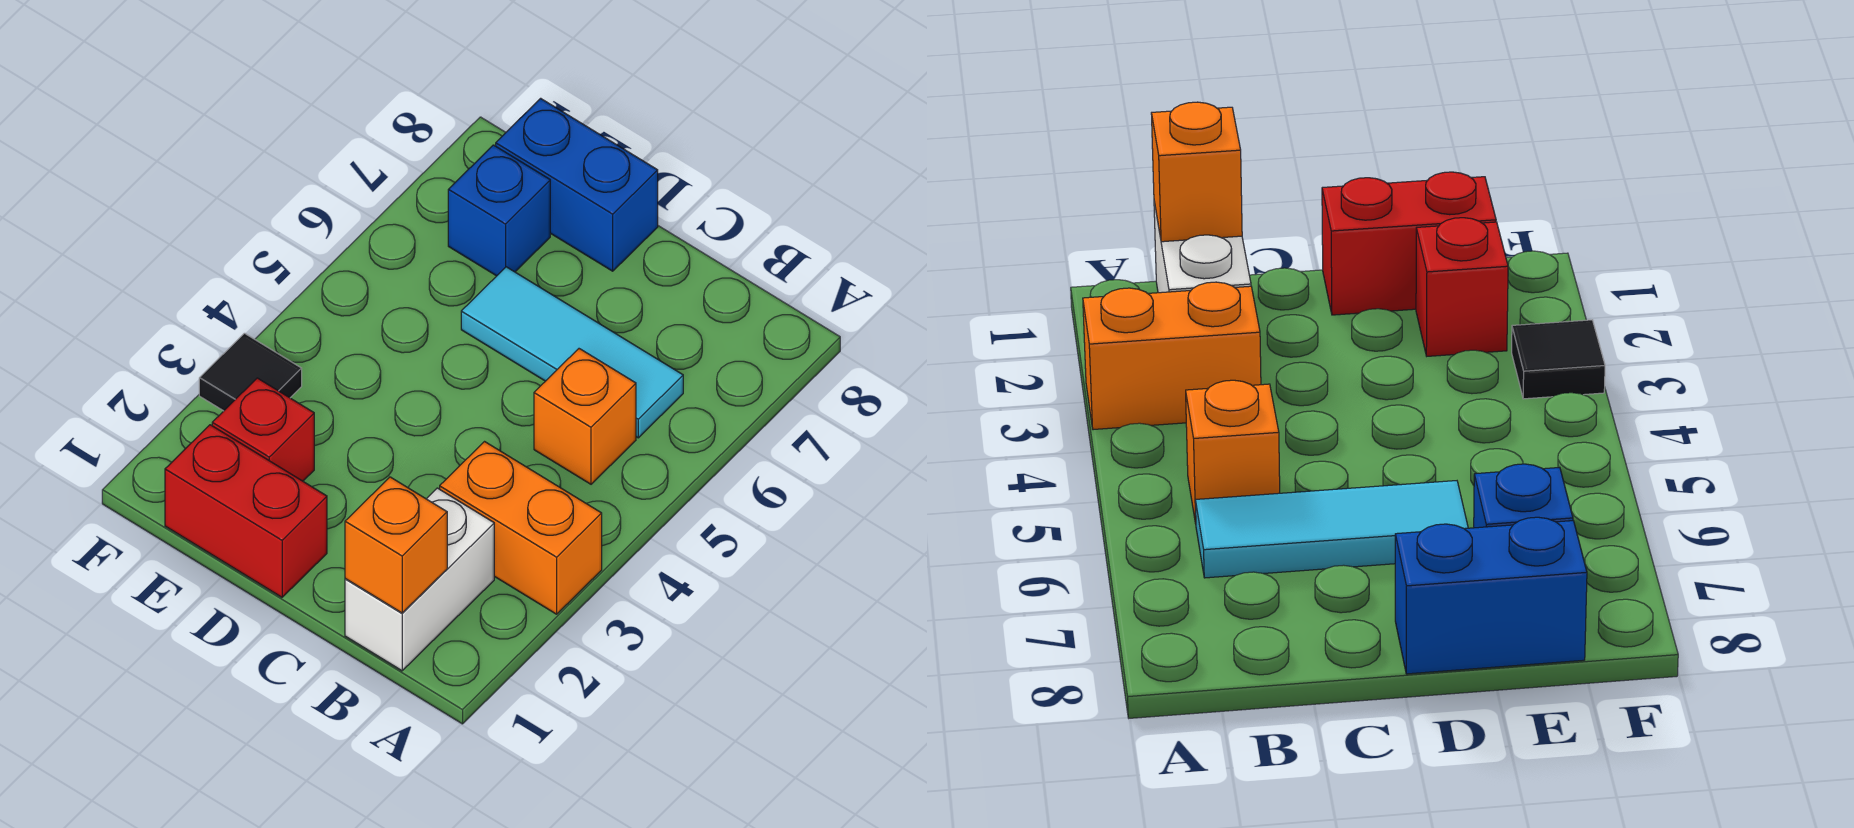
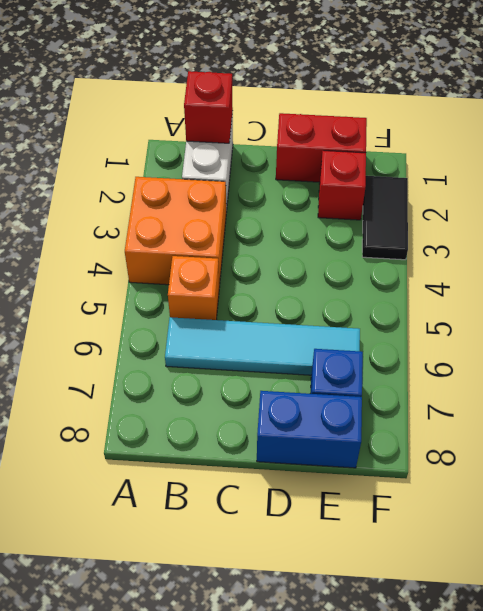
orange brick A3:B3 level 1 -> orange brick A3:B4 level 1
orange brick B1 level 2 -> red brick B1 level 2
cyan tile B6:D6 level 1 -> cyan tile B6:E6 level 1
black tile F3 level 1 -> black tile F2:F3 level 1

